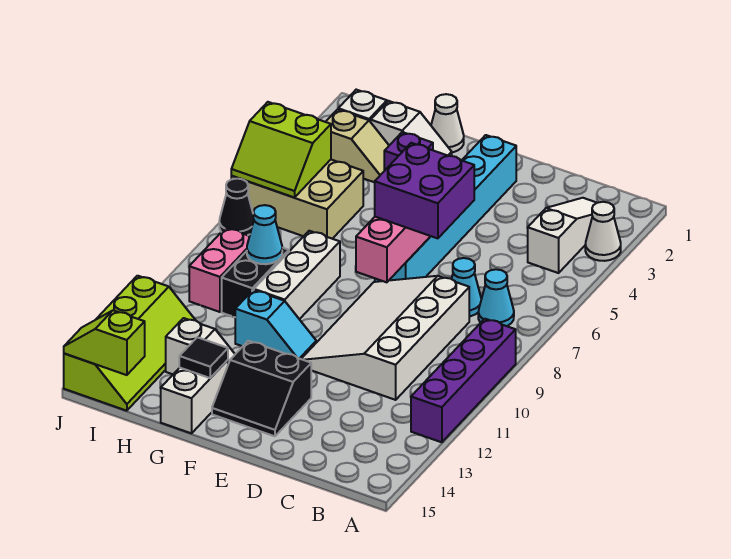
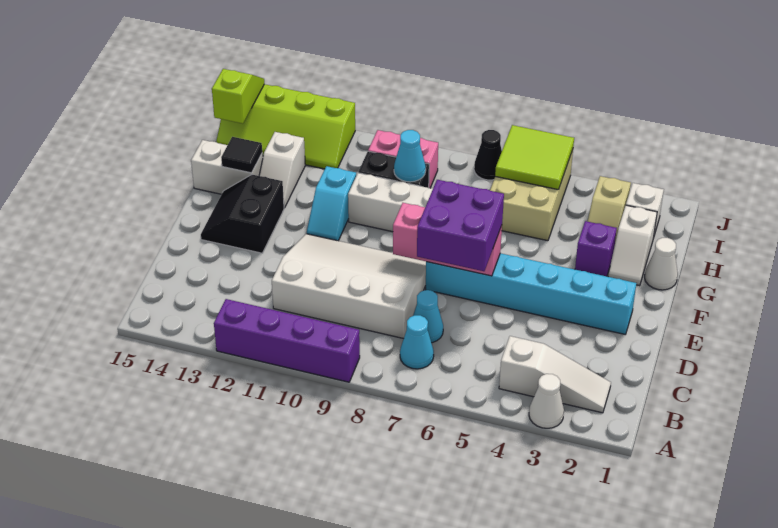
lime slope I5:J6 level 2 top 5 -> lime tile I5:J6 level 2

